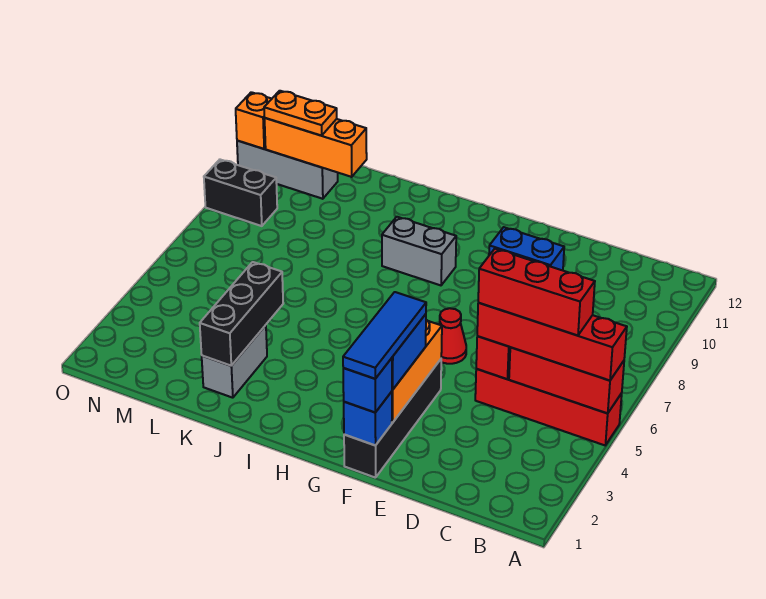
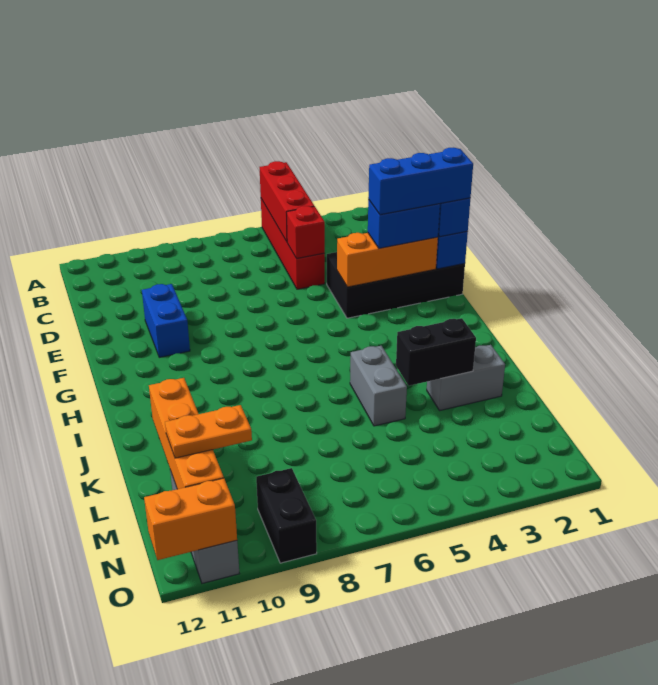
red brick A5:D5 level 3 -> none
red brick B5:D5 level 4 -> none
black brick F1:F4 level 1 -> black brick E1:F4 level 1
blue tile F1:F3 level 4 -> blue brick F1:F3 level 4
red cone F6 level 1 -> none
grey brick H9:I9 level 1 -> grey brick J5:K5 level 1
black brick K2:K4 level 2 -> black brick K3:K4 level 2
orange brick L11:N11 level 2 -> orange brick K11:N11 level 2
orange plate M11:N11 level 3 -> orange plate M10:M11 level 3
orange brick O11 level 2 -> orange brick O11:O12 level 2

